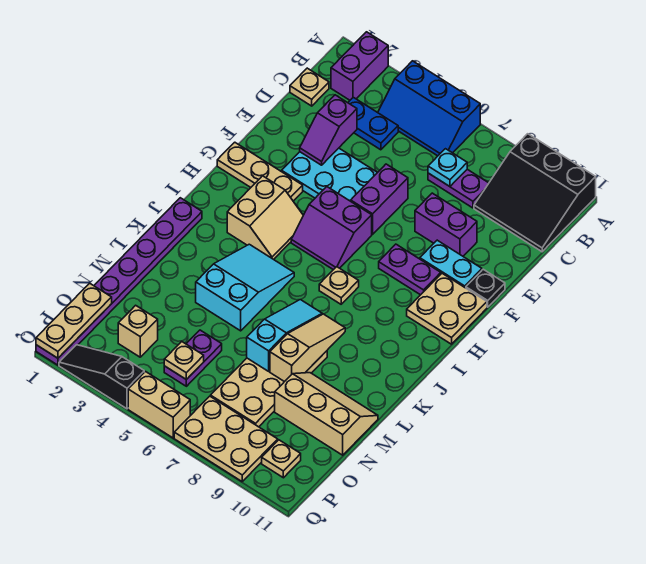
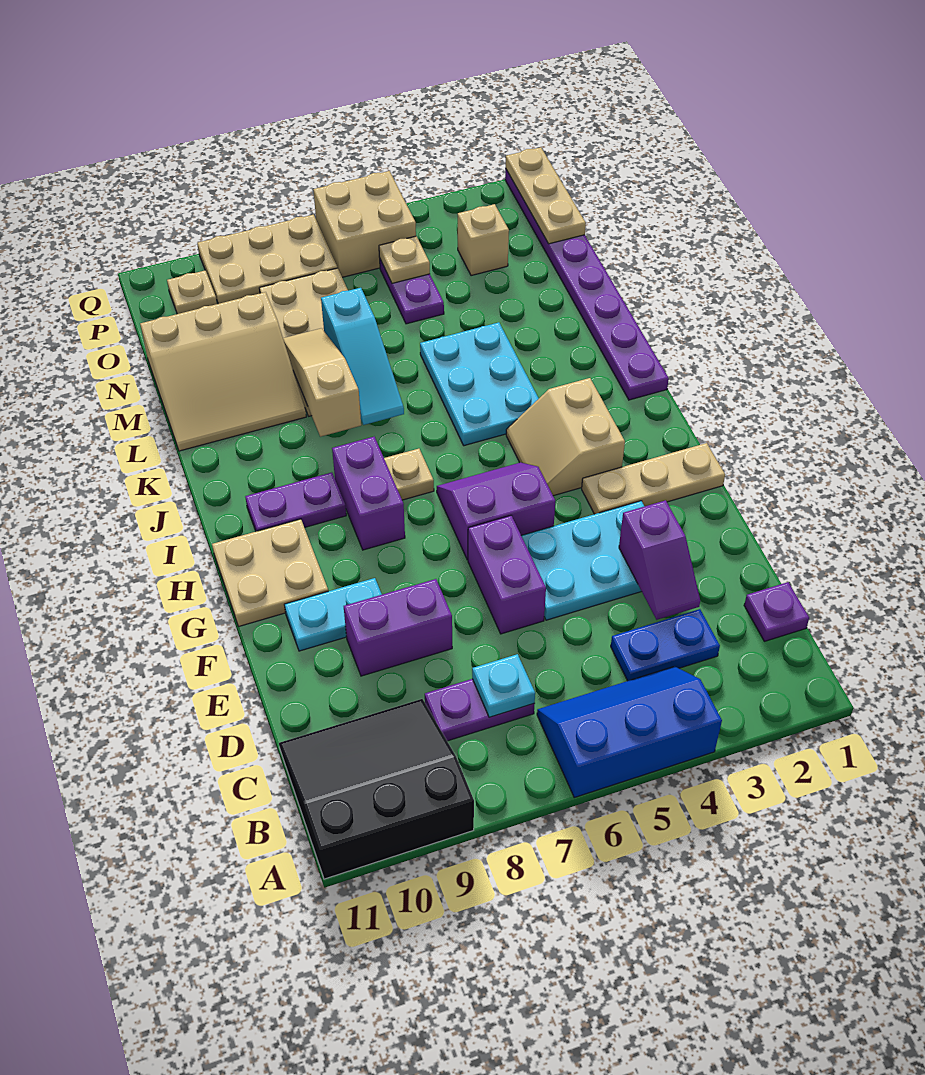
purple brick A2:B2 level 1 -> purple brick H8:I8 level 1
tan plate C1 level 1 -> purple plate C1 level 1
purple slope D3:E3 level 2 top D -> purple slope D3:E3 level 2 top E
black plate F11 level 1 -> none
purple plate G8:G9 level 1 -> purple plate I9:I10 level 1
cyan slope J4:L5 level 1 top L -> cyan plate J4:L5 level 1
tan slope K8:M8 level 2 top M -> tan slope K8:M8 level 2 top K
tan slope M9:N11 level 1 top N -> tan slope L9:N11 level 1 top N
black slope Q2:Q4 level 1 top 4 -> none
tan brick Q5:Q6 level 1 -> tan brick P5:Q6 level 1

